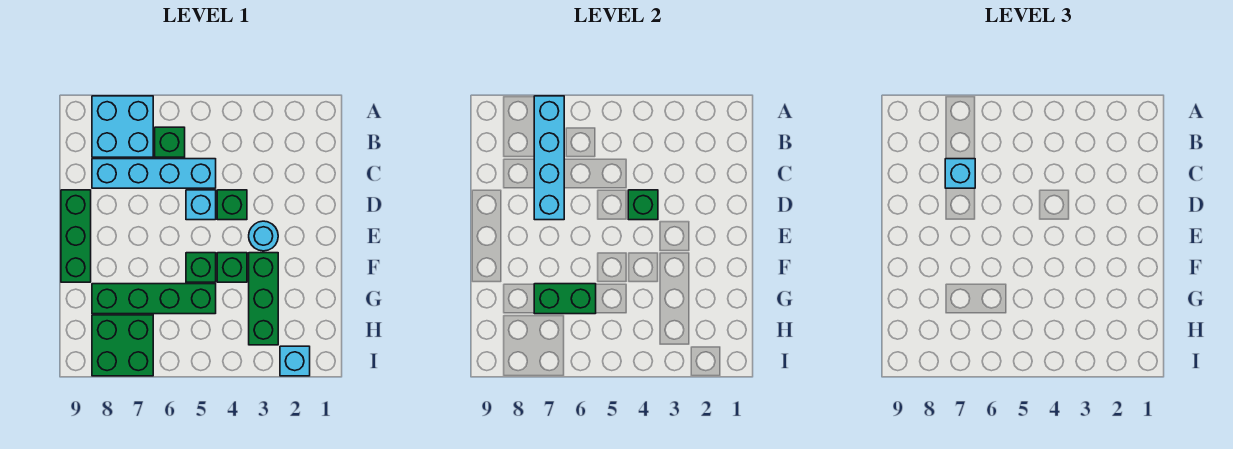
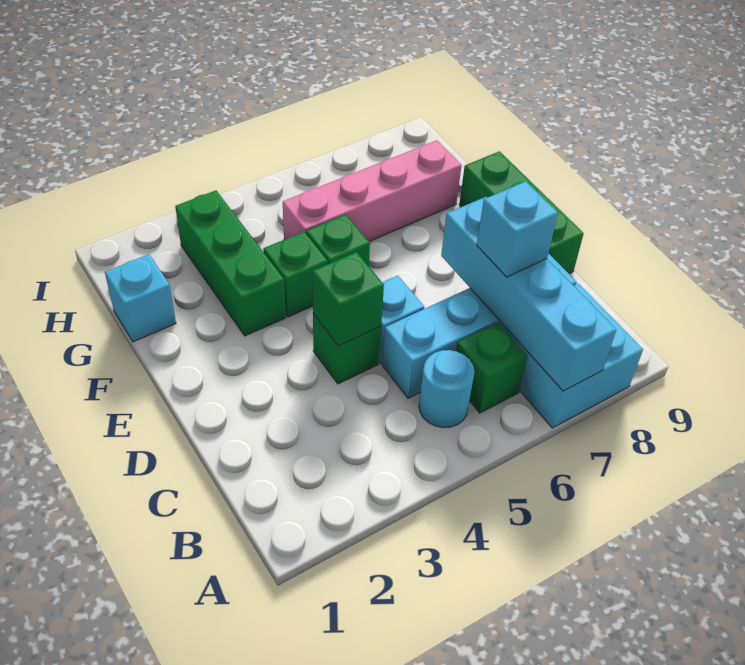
cyan round brick E3 level 1 -> cyan round brick B5 level 1
green brick G5:G8 level 1 -> pink brick G5:G8 level 1
green brick G6:G7 level 2 -> none
green brick H7:I8 level 1 -> none
cyan brick I2 level 1 -> cyan brick G1 level 1

